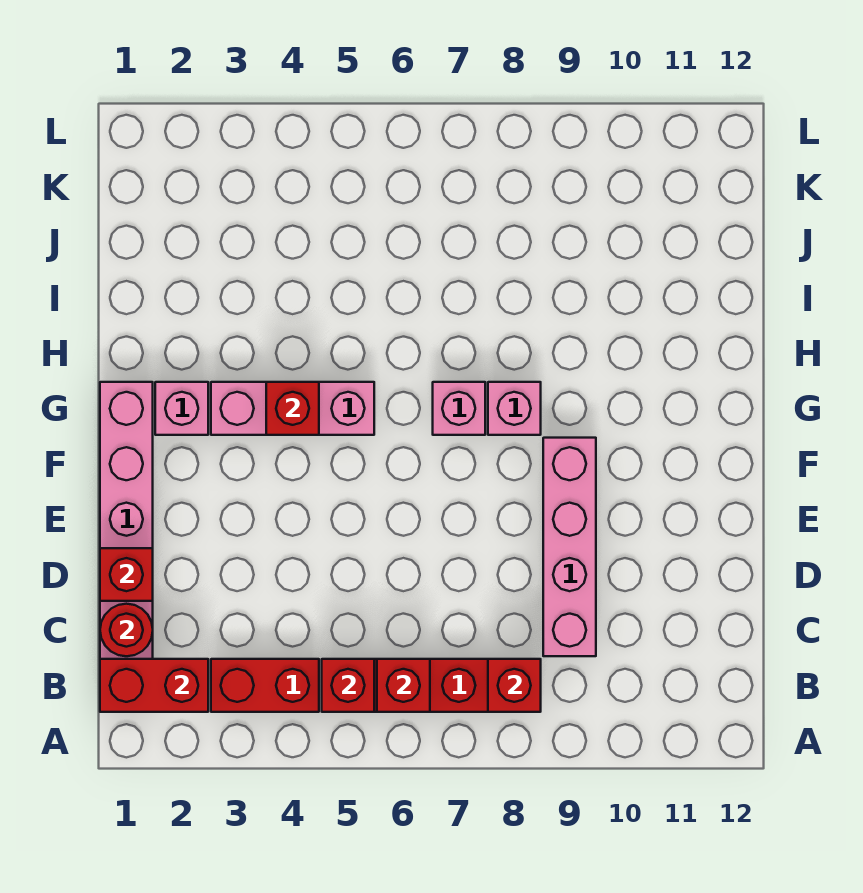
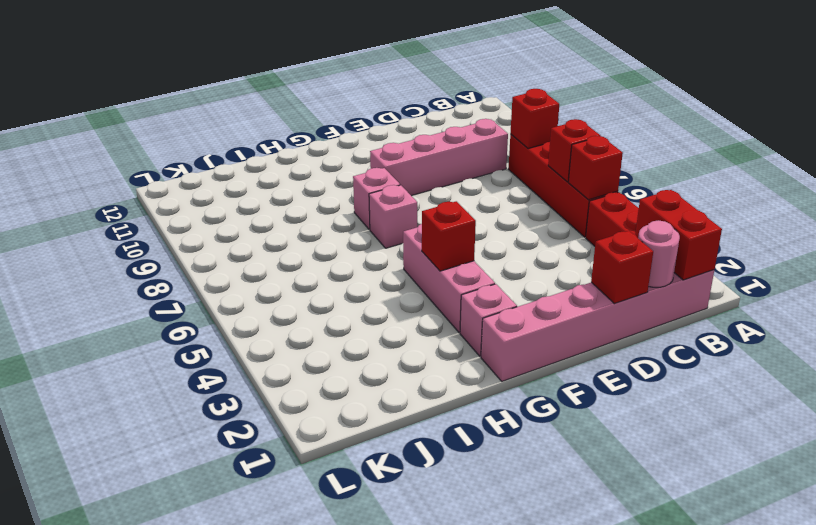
red round brick C1 level 2 -> pink round brick C1 level 2

